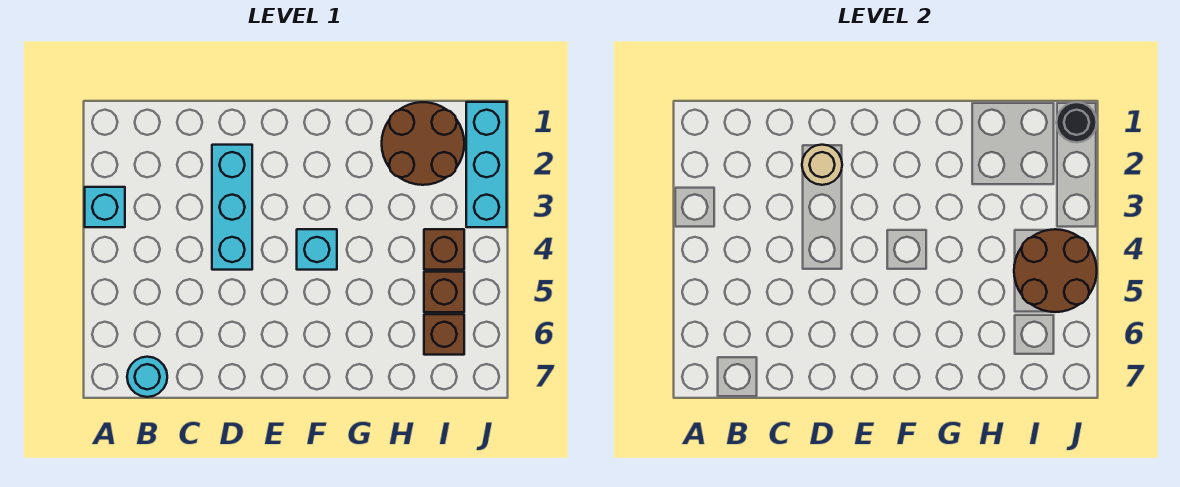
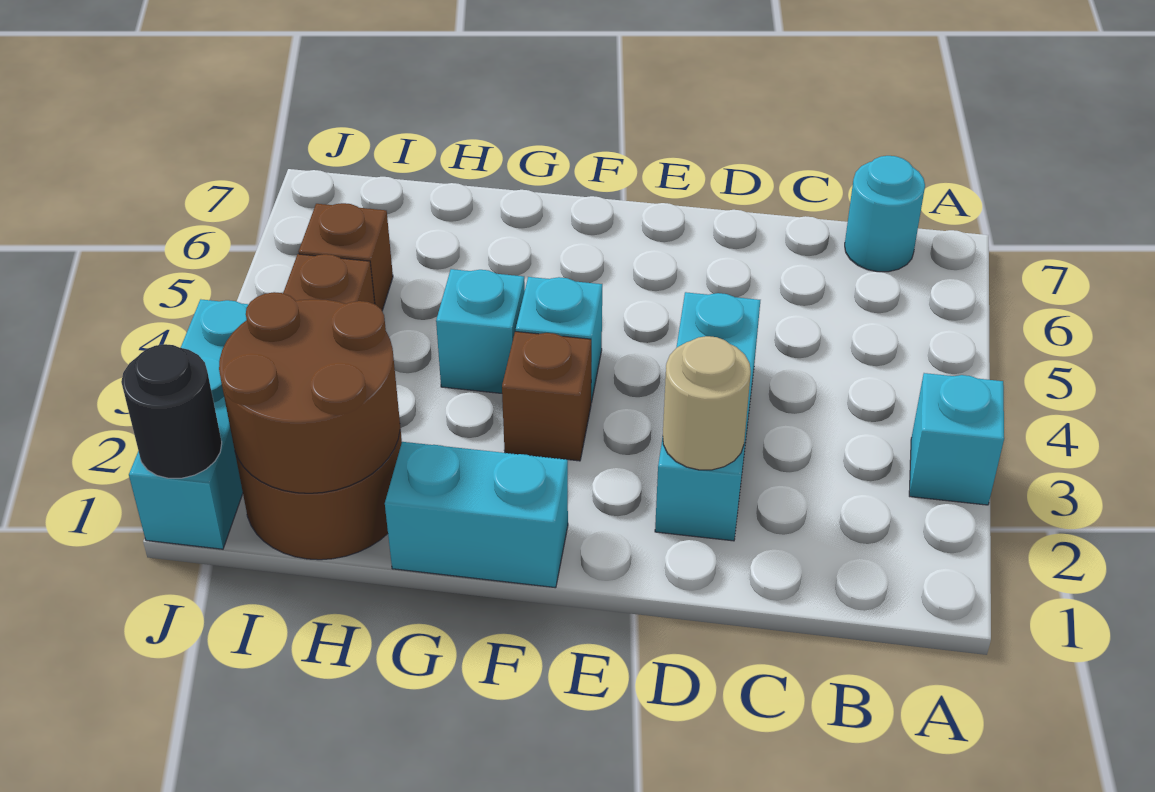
none -> cyan brick F1:G1 level 1
none -> cyan brick G4 level 1
brown round brick I4:J5 level 2 -> brown round brick H1:I2 level 2
brown brick I6 level 1 -> brown brick F3 level 1

